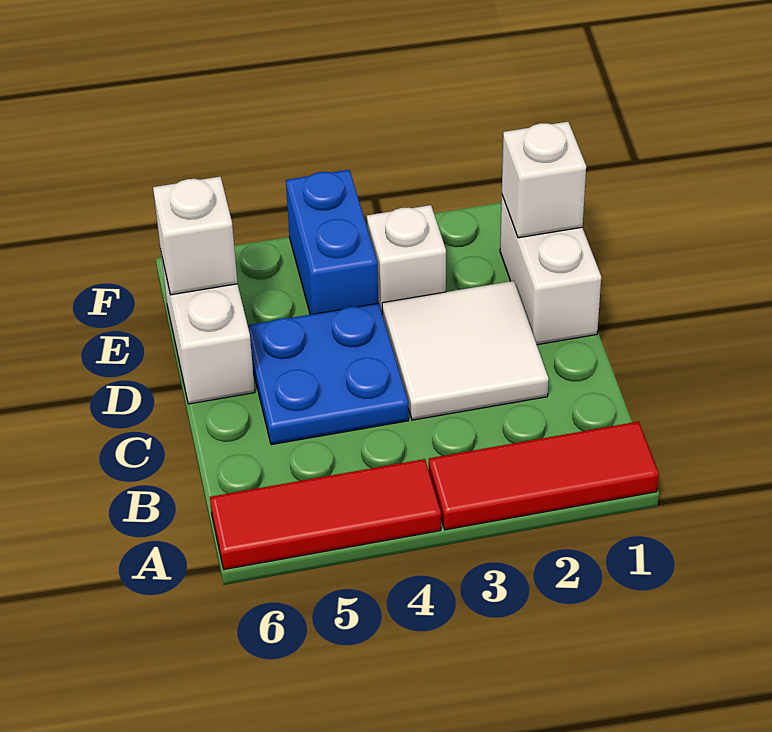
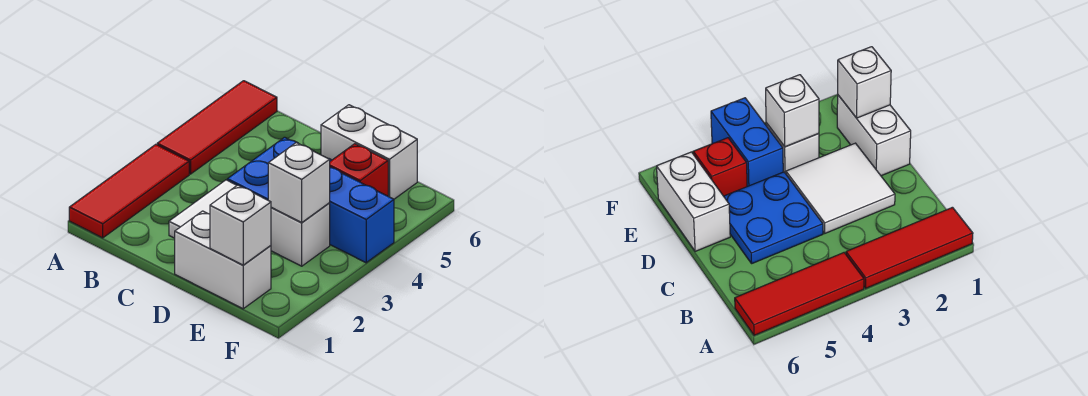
none -> red brick E5 level 1
white brick E6 level 2 -> white brick E3 level 2

